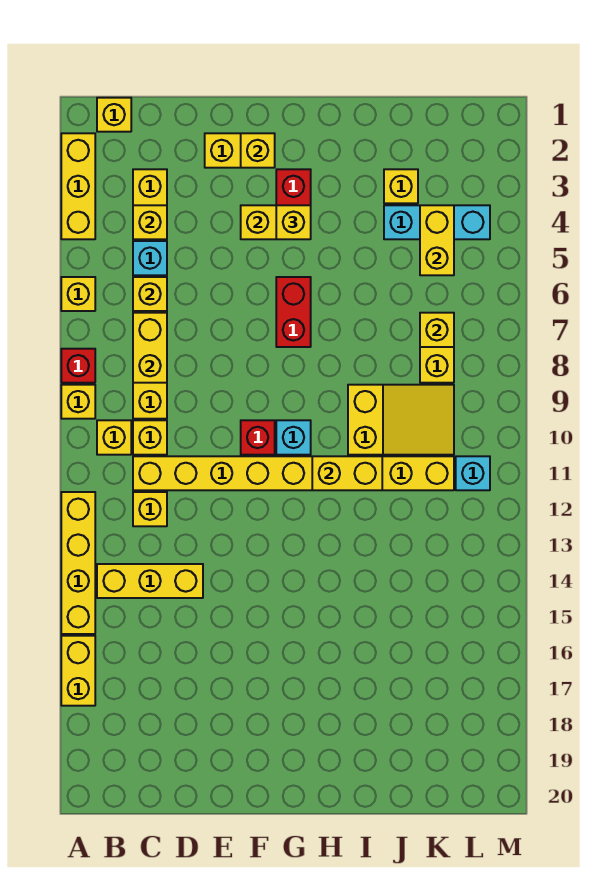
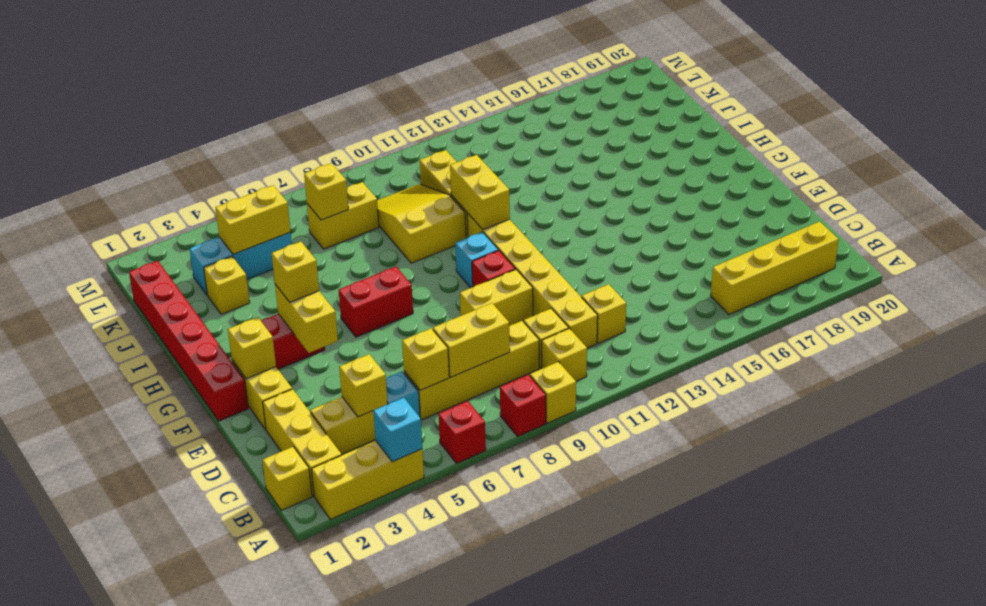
yellow brick A6 level 1 -> red brick A6 level 1
yellow brick A12:A15 level 1 -> yellow brick B16:B19 level 1
yellow brick A16:A17 level 1 -> yellow brick E9:E10 level 1
yellow brick B14:D14 level 1 -> yellow brick B2:D2 level 1
none -> red brick F1:K1 level 1
cyan brick J4:L4 level 1 -> cyan brick K3:K5 level 1
cyan brick L11 level 1 -> cyan brick A4 level 2

